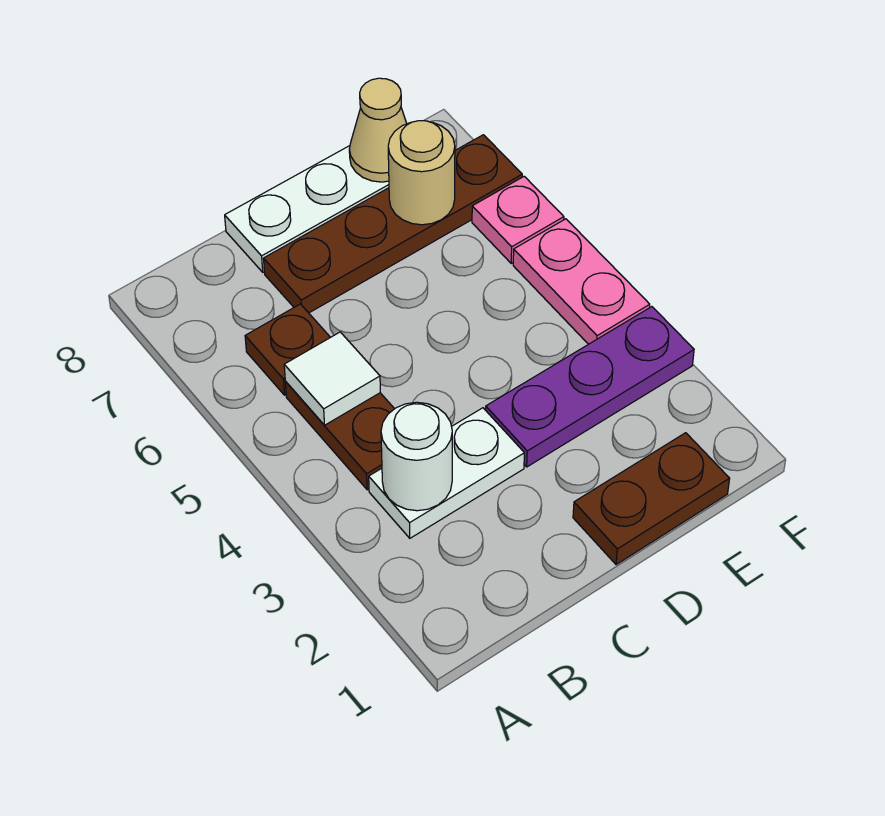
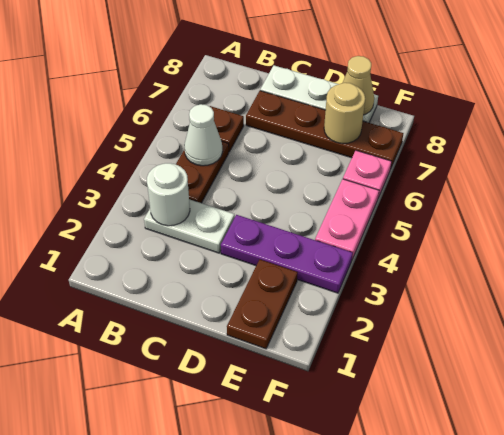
white tile B5 level 2 -> white cone B5 level 2
brown plate D1:E1 level 1 -> brown plate E1:E2 level 1

